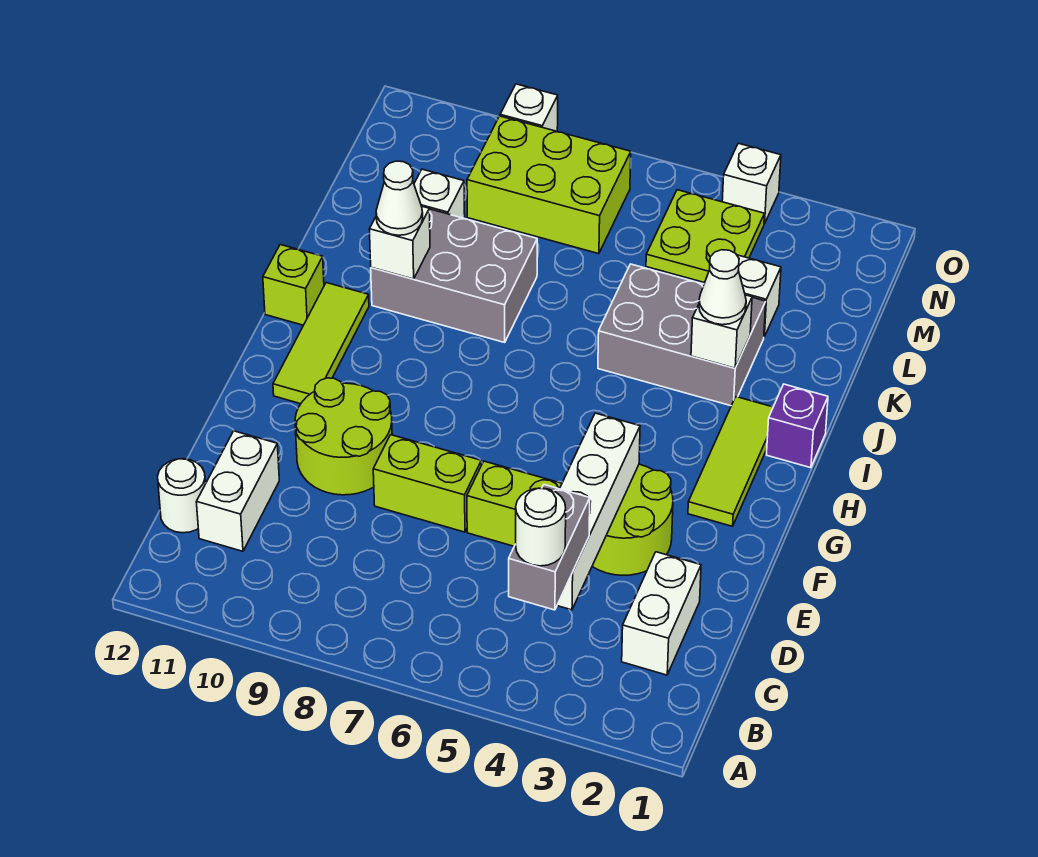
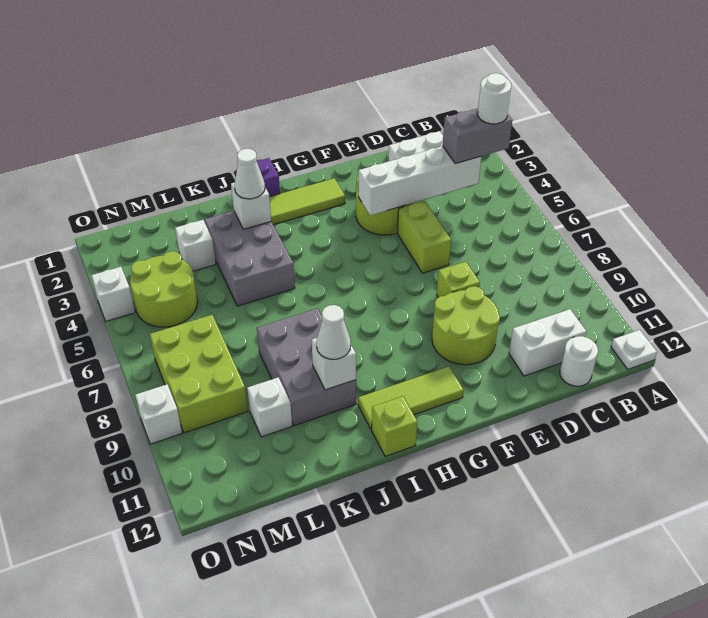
none -> white plate A12 level 1
lime brick E7:E8 level 1 -> lime brick E8 level 1
lime plate M4:N5 level 1 -> lime round brick M4:N5 level 1

